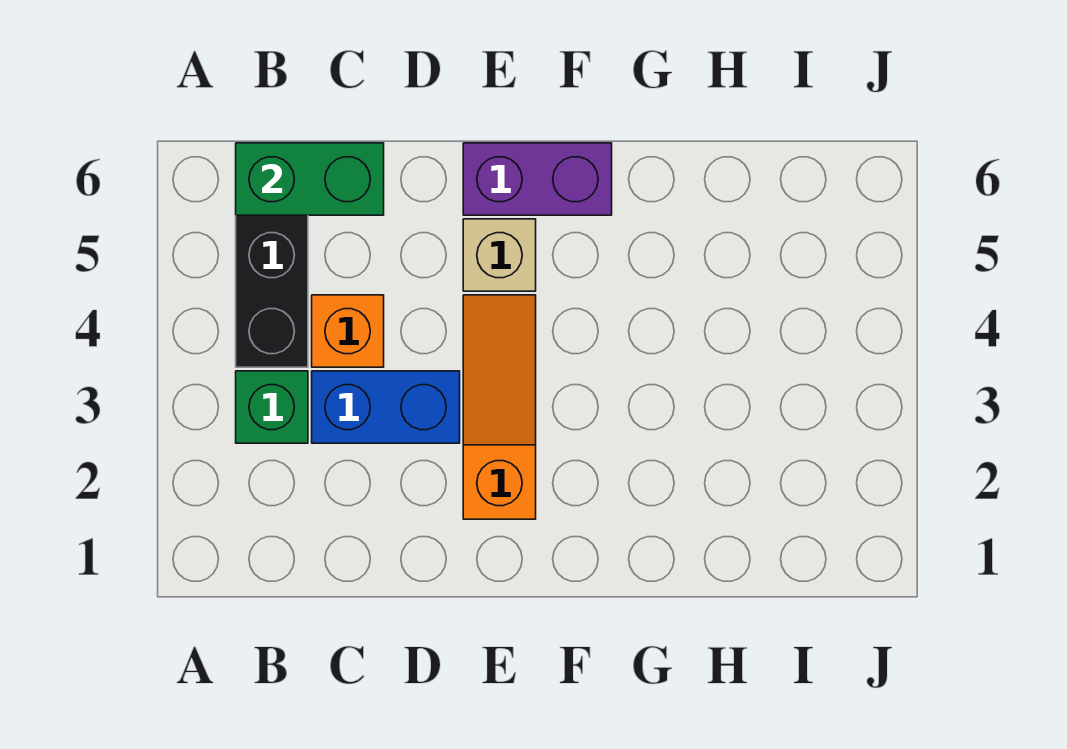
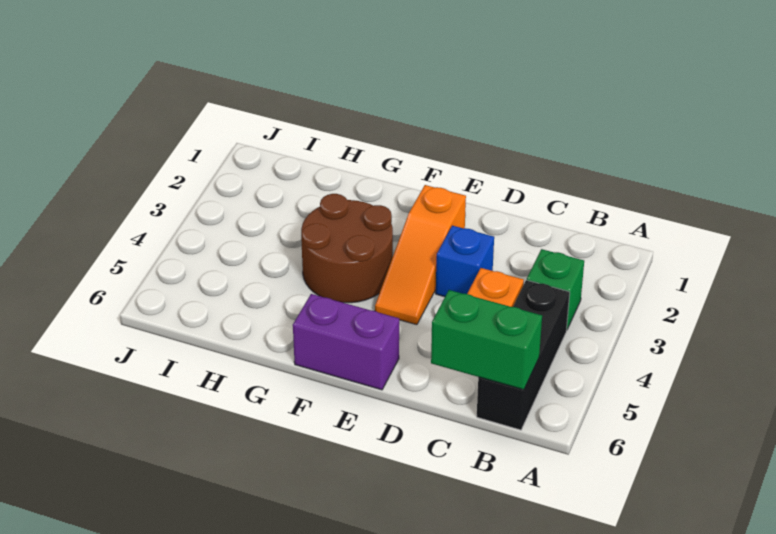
blue brick C3:D3 level 1 -> blue brick D3 level 1
tan brick E5 level 1 -> none
none -> brown round brick F3:G4 level 1

